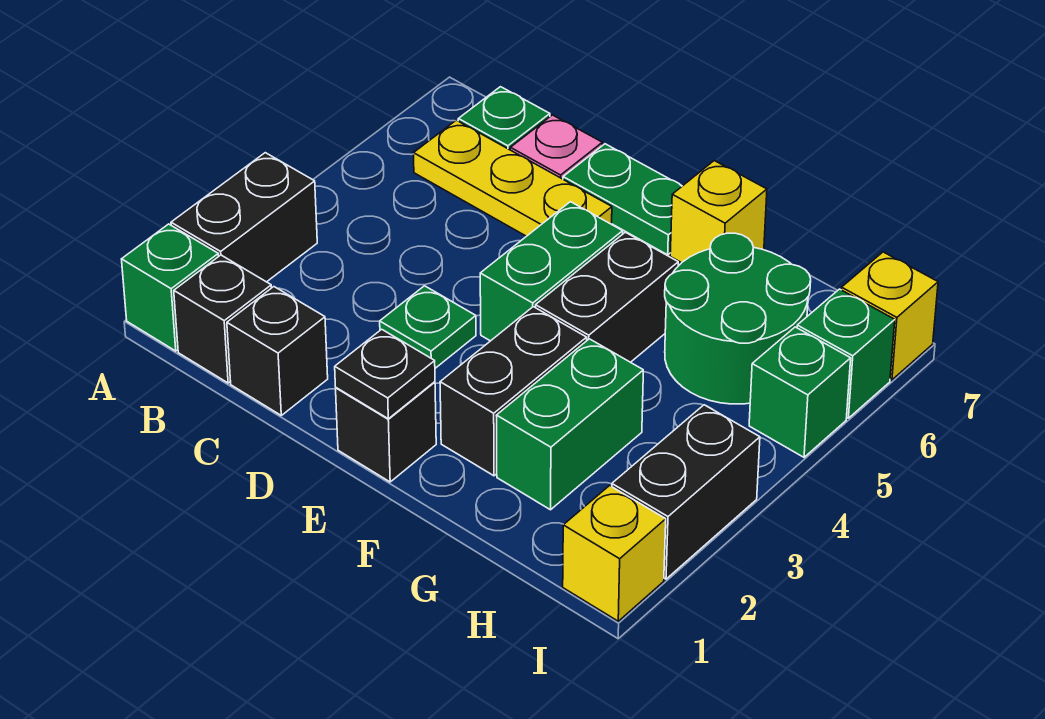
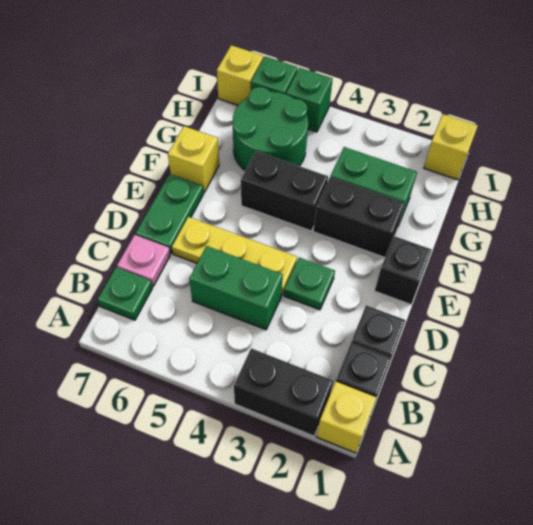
green brick A1 level 1 -> yellow brick A1 level 1
yellow plate B6:D6 level 1 -> yellow plate D4:D6 level 1
black plate E1 level 2 -> none
green brick E4:E5 level 1 -> green brick C4:C5 level 1
black brick I2:I3 level 1 -> none

